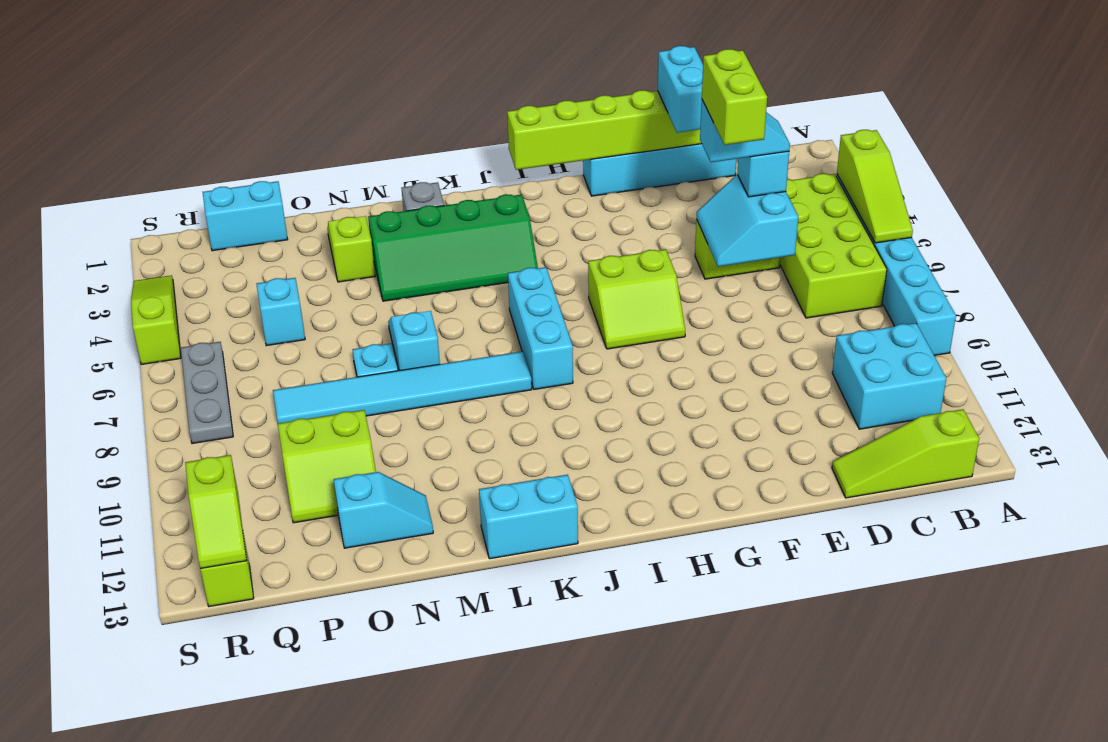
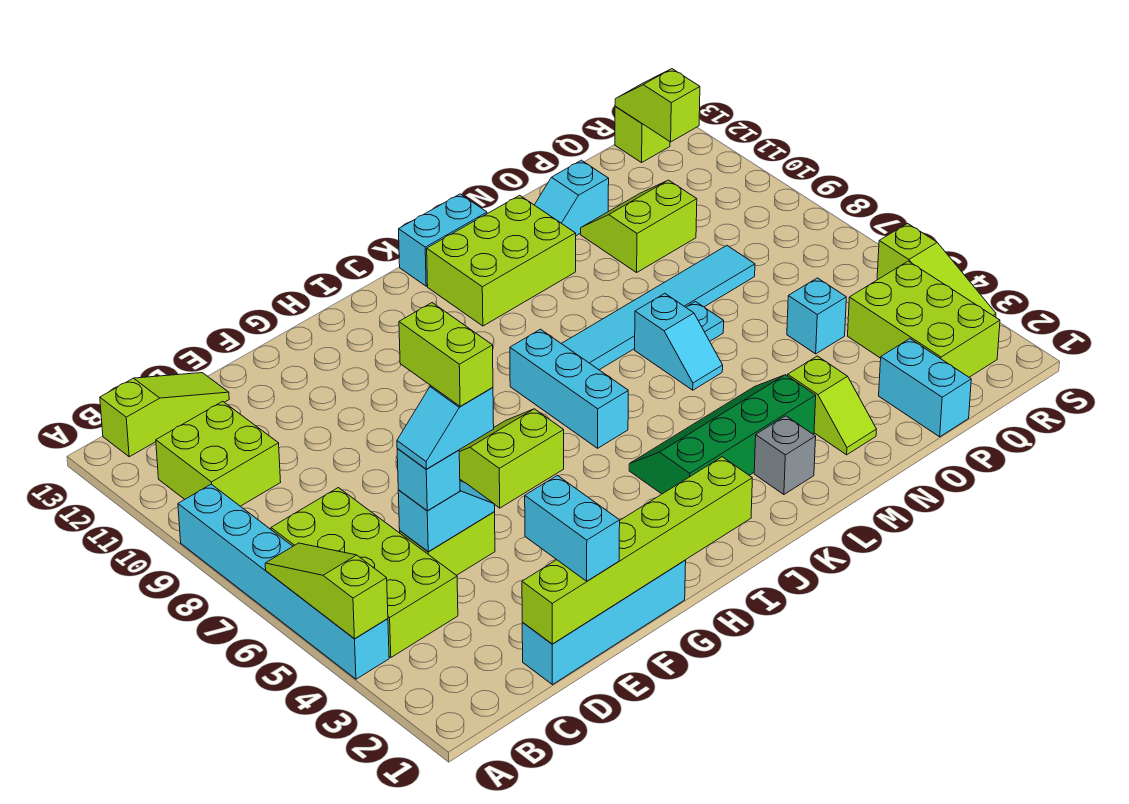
cyan brick B10:C11 level 1 -> lime brick B10:C11 level 1
cyan slope D5:E6 level 2 top D -> cyan slope D5:E5 level 2 top D
none -> lime brick K11:M12 level 1
cyan brick P1:Q1 level 1 -> cyan brick P1:P2 level 1
none -> lime brick Q2:R4 level 1
grey plate R6:R8 level 1 -> none

